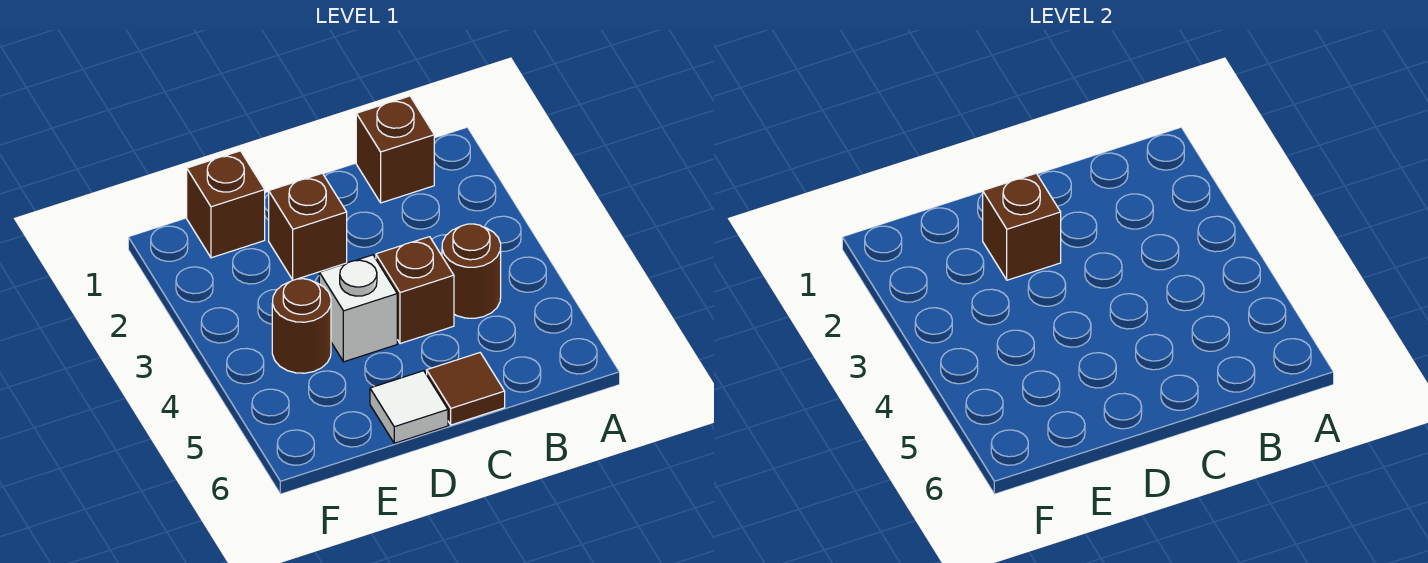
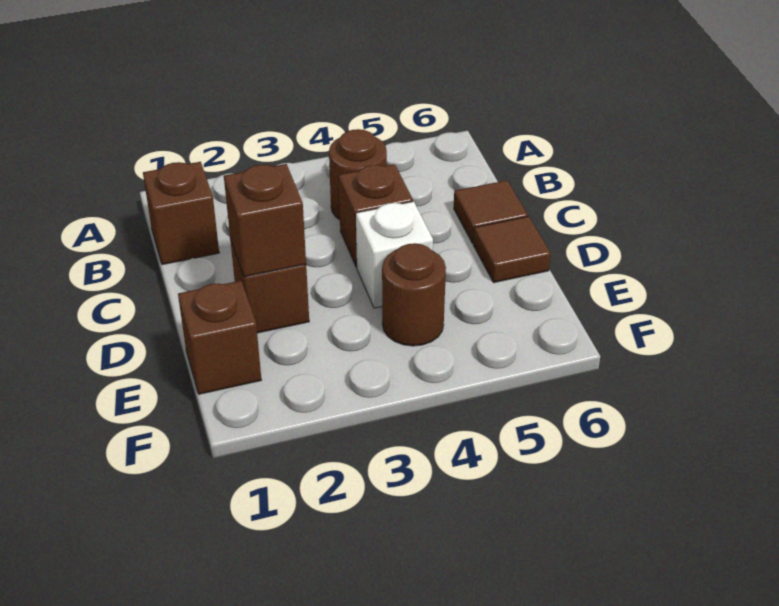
white tile D6 level 1 -> brown tile D6 level 1

